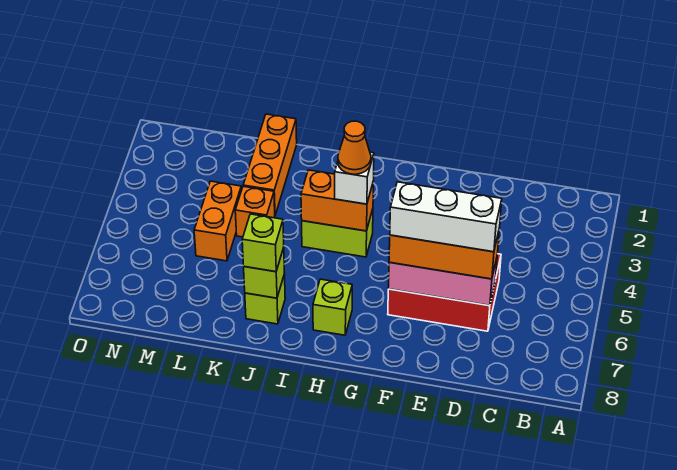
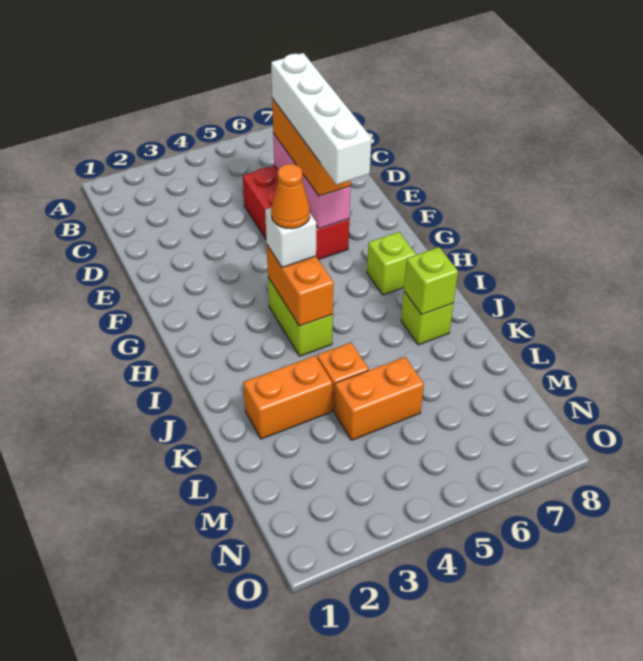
white brick D6:F6 level 4 -> white brick D6:G6 level 4
lime brick J7 level 3 -> none
orange brick K1:K3 level 1 -> orange brick K2:K3 level 1

